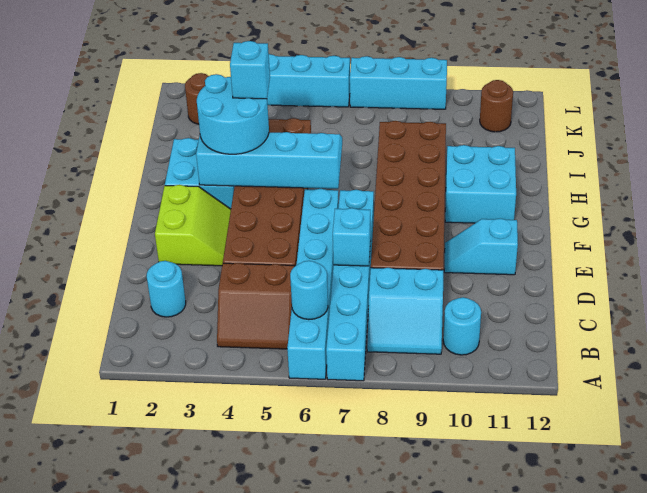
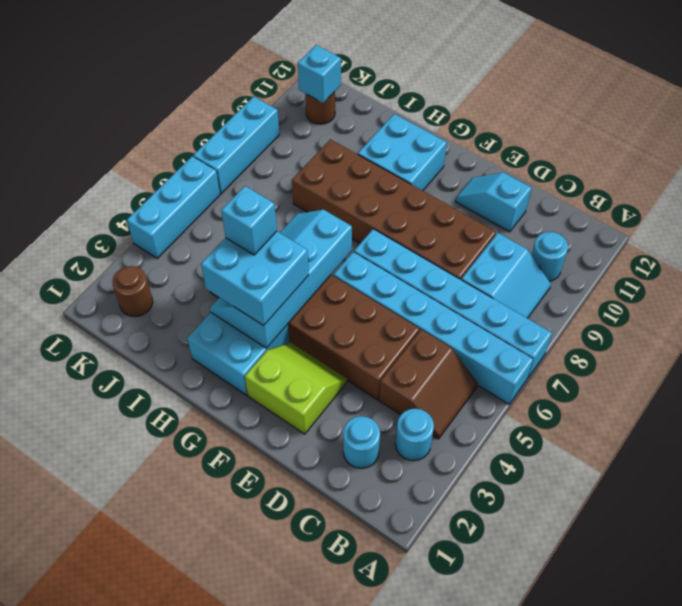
cyan round brick B6 level 2 -> cyan round brick B3 level 1
cyan brick D7 level 2 -> cyan brick K11 level 2
cyan slope E10:E11 level 1 top 11 -> cyan slope D11:E11 level 1 top D
cyan round brick G3:H4 level 3 -> cyan brick G3:H4 level 3

